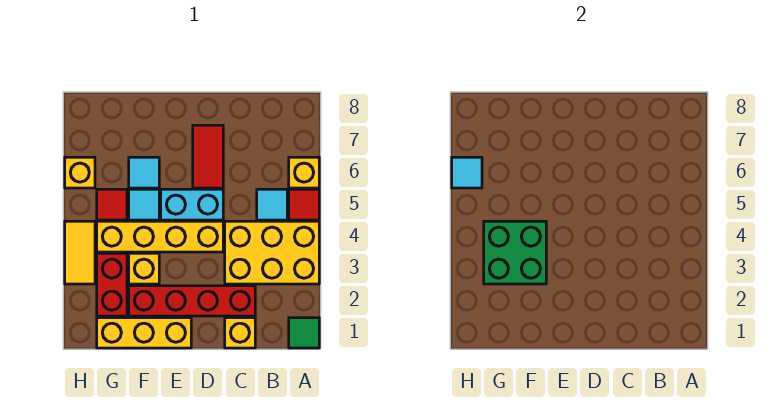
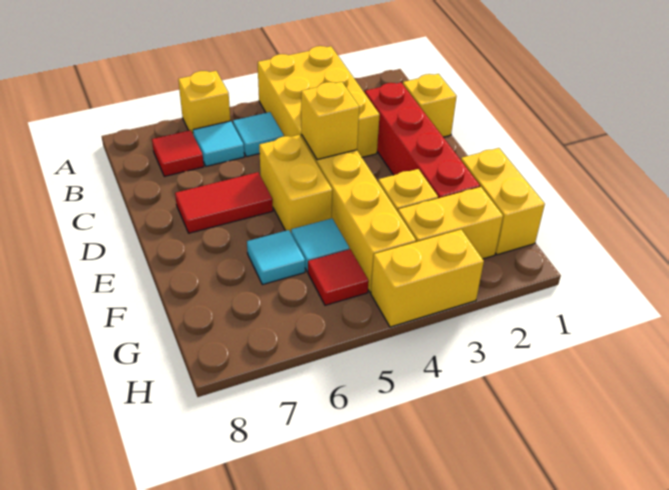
green tile A1 level 1 -> none
red tile A5 level 1 -> red tile B7 level 1
cyan brick D5:E5 level 1 -> yellow brick D5:E5 level 1
yellow brick E1:G1 level 1 -> yellow brick F1:G1 level 1
green brick F3:G4 level 2 -> none
red brick G2:G3 level 1 -> yellow brick G2:G3 level 1
yellow tile H3:H4 level 1 -> yellow brick H3:H4 level 1
yellow brick H6 level 1 -> yellow brick D4 level 2
cyan tile H6 level 2 -> cyan tile B6 level 1

